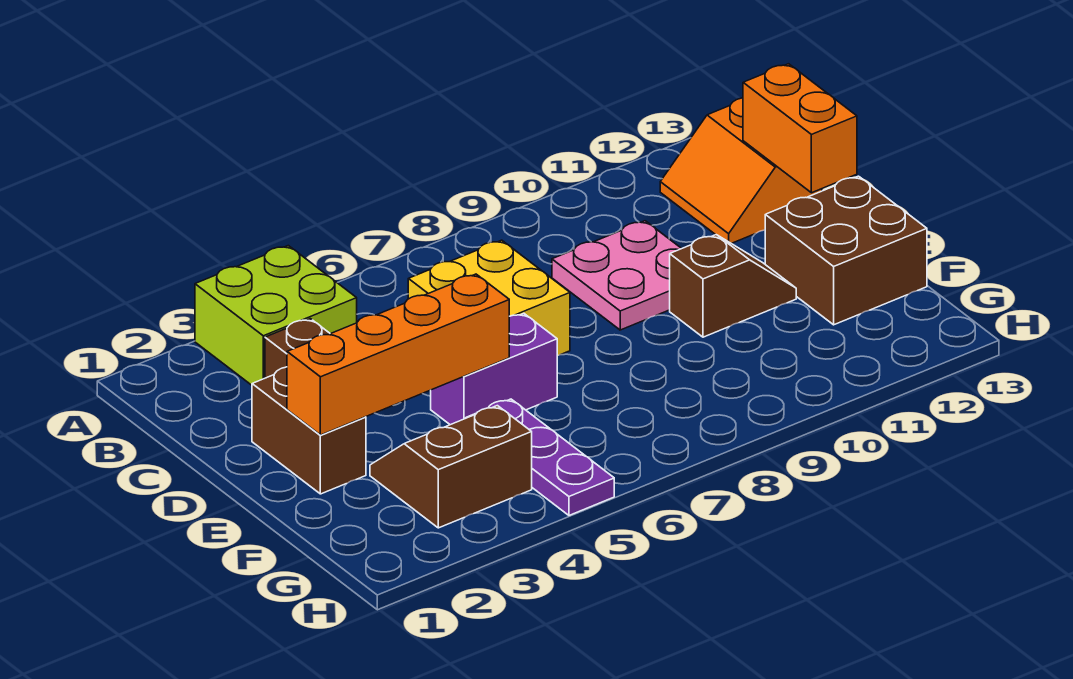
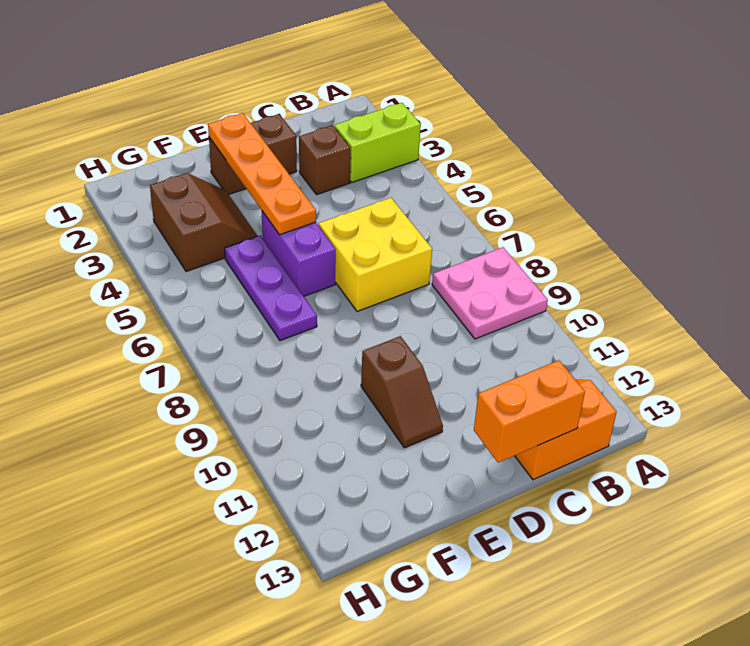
lime brick A3:B4 level 1 -> lime brick A3:B3 level 1
pink plate C9:D10 level 1 -> pink plate A8:B9 level 1
orange brick E2:E5 level 2 -> orange plate E2:E5 level 2
brown brick E12:F13 level 1 -> none
purple plate F5:H5 level 1 -> purple plate F5:F7 level 1

